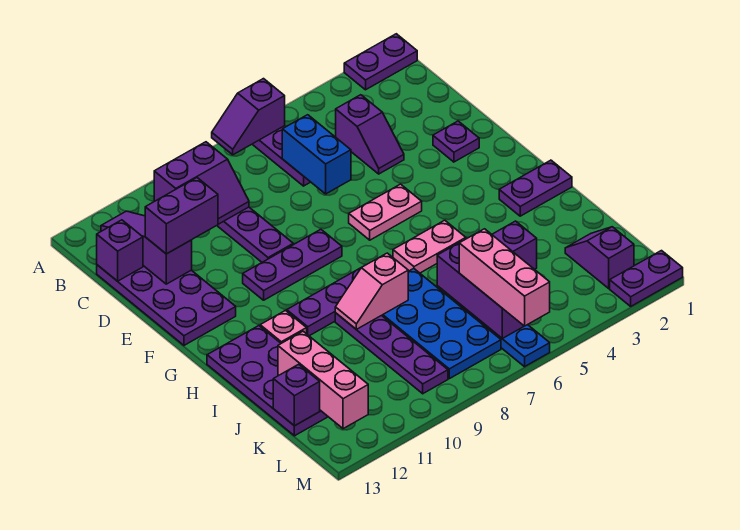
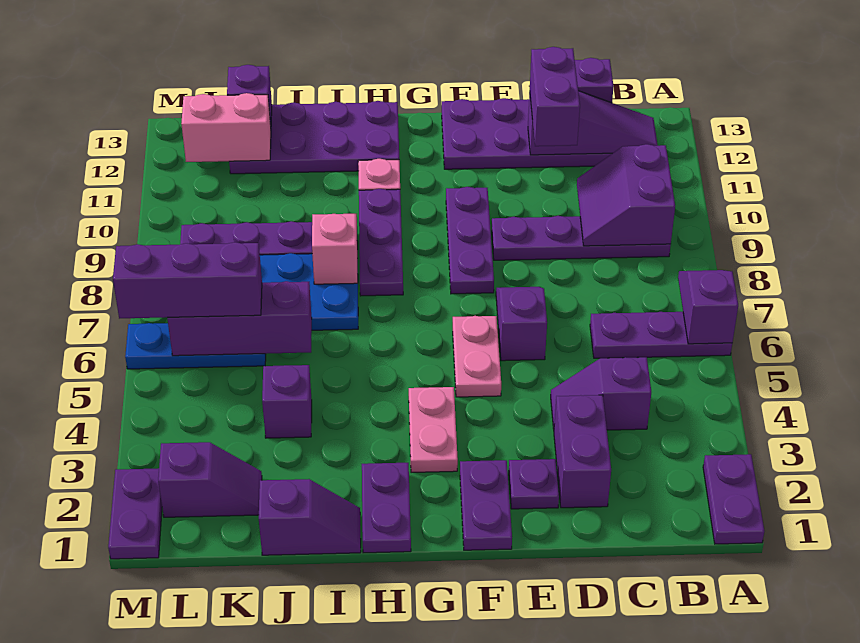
blue brick C6:D6 level 2 -> none
none -> purple brick D2:D3 level 1
none -> purple slope E6:E7 level 1 top 6
none -> purple plate F1:F2 level 1
pink plate H5:H6 level 1 -> pink plate G3:G4 level 1
none -> purple slope I1:J1 level 1 top J
pink brick J12:L12 level 2 -> pink brick K12:L12 level 2
pink brick K6:M6 level 3 -> purple brick K6:M6 level 3

